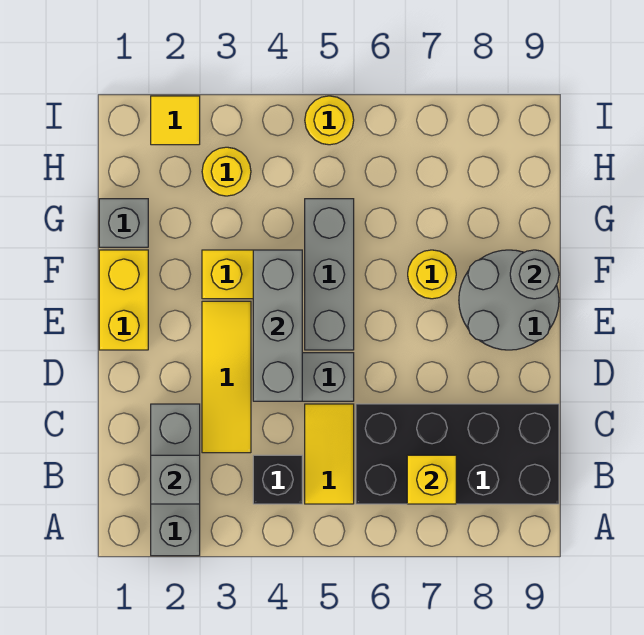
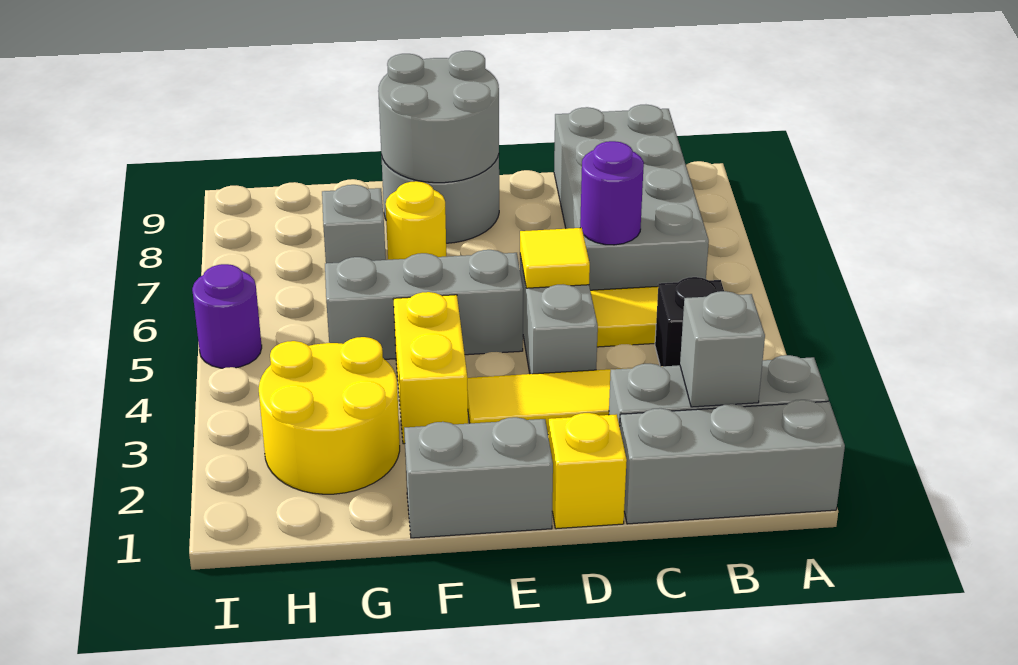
black brick B6:C9 level 1 -> grey brick B6:C9 level 1
yellow brick B7 level 2 -> yellow brick D1 level 1
none -> purple round brick C6 level 2
grey brick D4:F4 level 2 -> grey brick A1:C1 level 1
yellow brick E1:F1 level 1 -> grey brick E1:F1 level 1
grey round brick F9 level 2 -> grey round brick E8:F9 level 2
grey brick G1 level 1 -> grey brick G7 level 1
yellow round brick H3 level 1 -> yellow round brick G2:H3 level 1
yellow tile I2 level 1 -> yellow tile D5 level 2
yellow round brick I5 level 1 -> purple round brick I5 level 1

